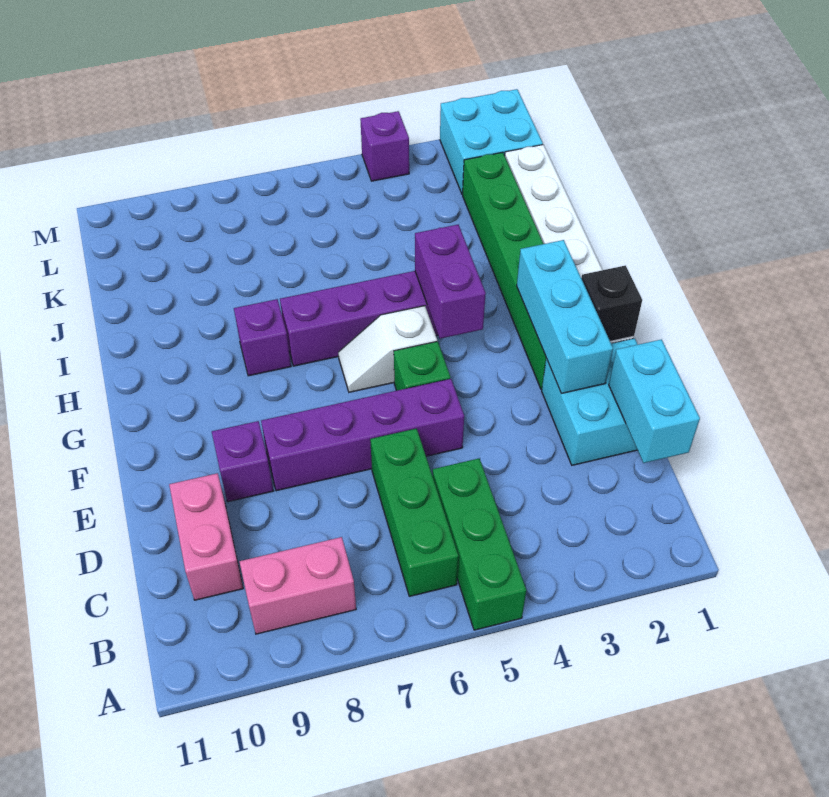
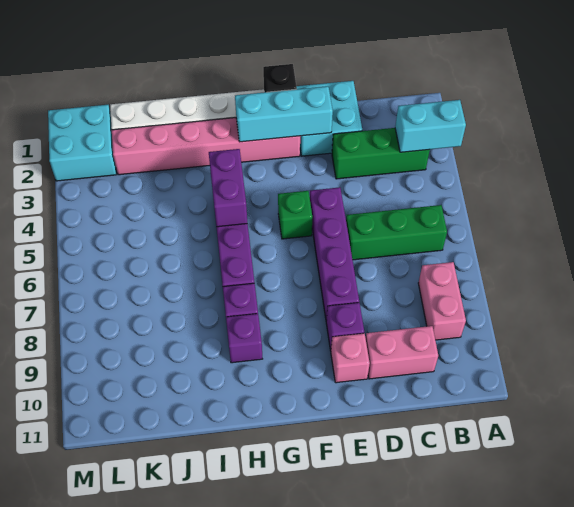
green brick A5:C5 level 1 -> green brick B3:D3 level 1
cyan brick C1:D1 level 2 -> cyan brick A3:B3 level 2
none -> pink brick E10 level 1
green brick F2:K2 level 1 -> pink brick F2:K2 level 1
purple brick G4:H4 level 2 -> purple brick H4:H5 level 2
white slope G5:G6 level 1 top 5 -> none
purple brick M4 level 1 -> purple brick H9 level 1

